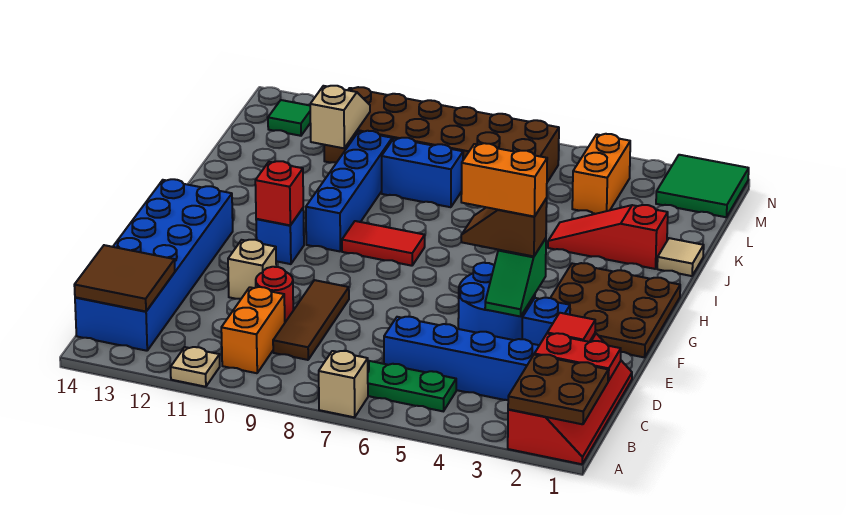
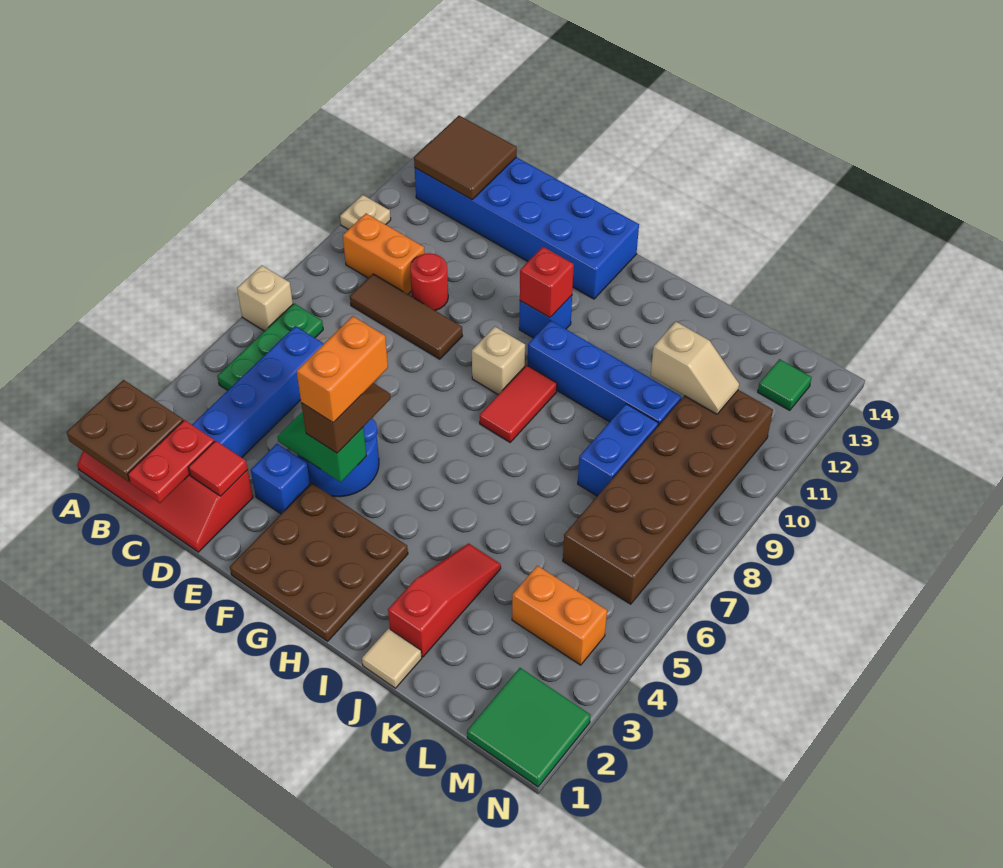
tan brick E11 level 1 -> tan brick G9 level 1

